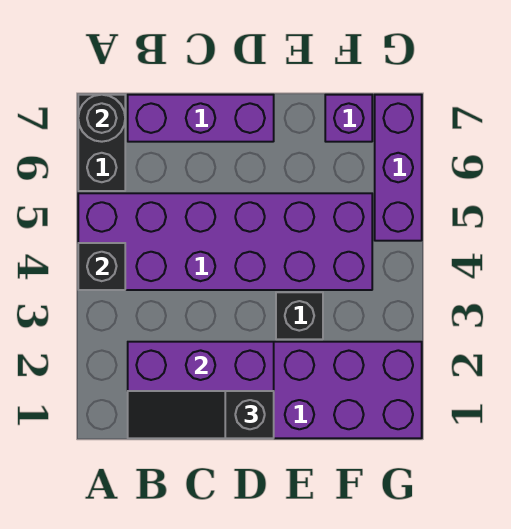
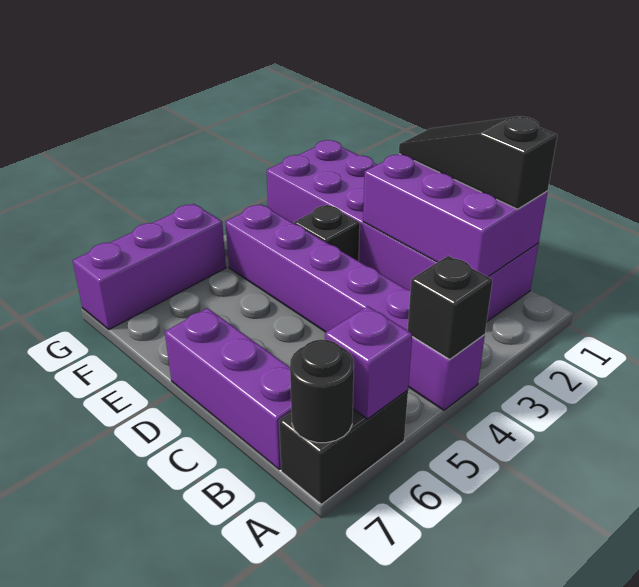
purple brick A4:F5 level 1 -> purple brick A4:F4 level 1
black slope B1:D1 level 3 top D -> black slope B1:D1 level 3 top B
purple brick F7 level 1 -> purple brick A6 level 2

